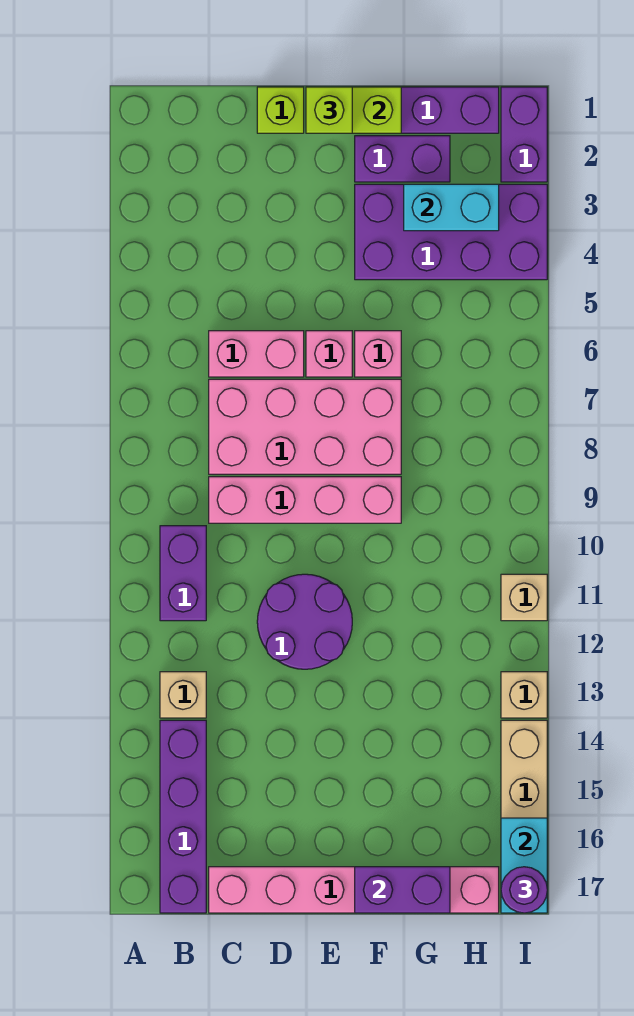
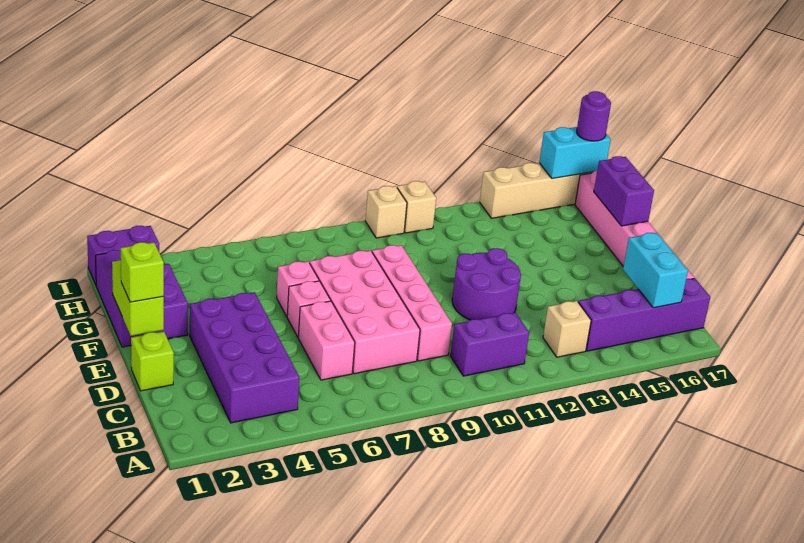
purple brick F3:I4 level 1 -> purple brick B3:E4 level 1
cyan brick G3:H3 level 2 -> cyan brick B16:C16 level 2
tan brick I13 level 1 -> tan brick I10 level 1

